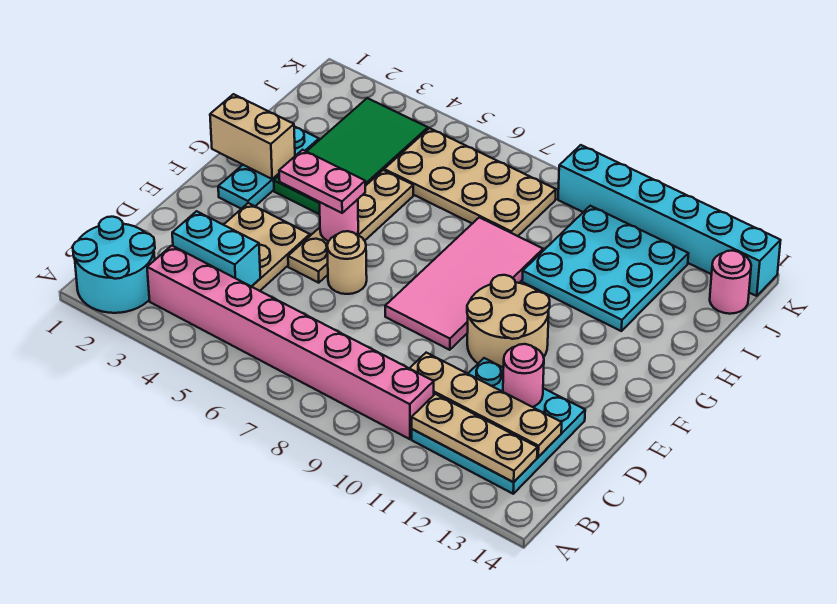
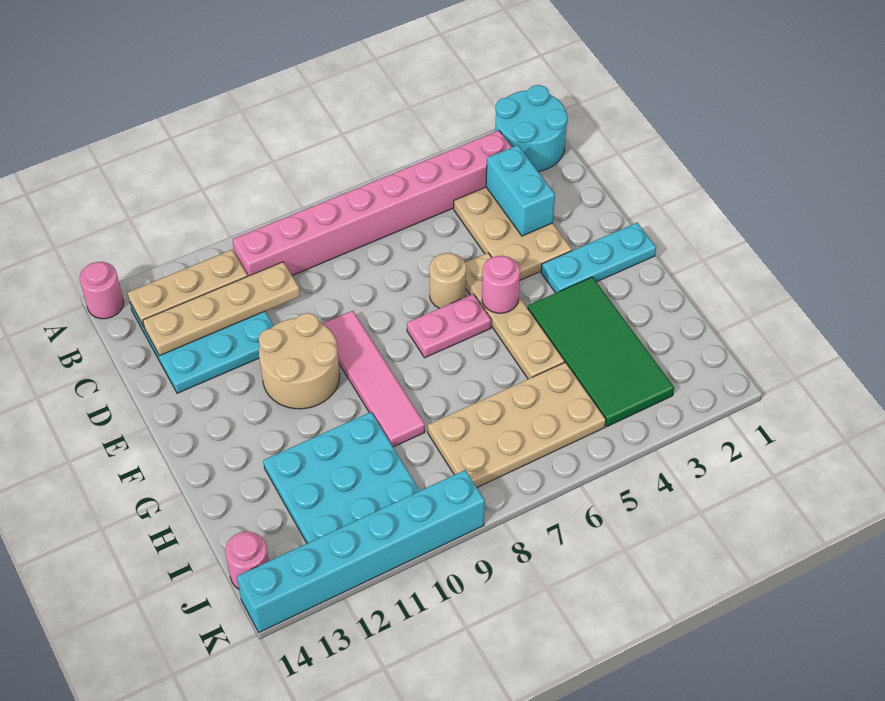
cyan brick C3:C4 level 2 -> cyan brick C3:D3 level 2
pink round brick D12 level 2 -> pink round brick A14 level 1
pink tile E8:H9 level 1 -> pink tile E9:H9 level 1
cyan plate F2:H2 level 1 -> cyan plate F1:F3 level 1
pink plate F4:F5 level 3 -> pink plate F6:F7 level 1
tan brick G1:G2 level 2 -> none

